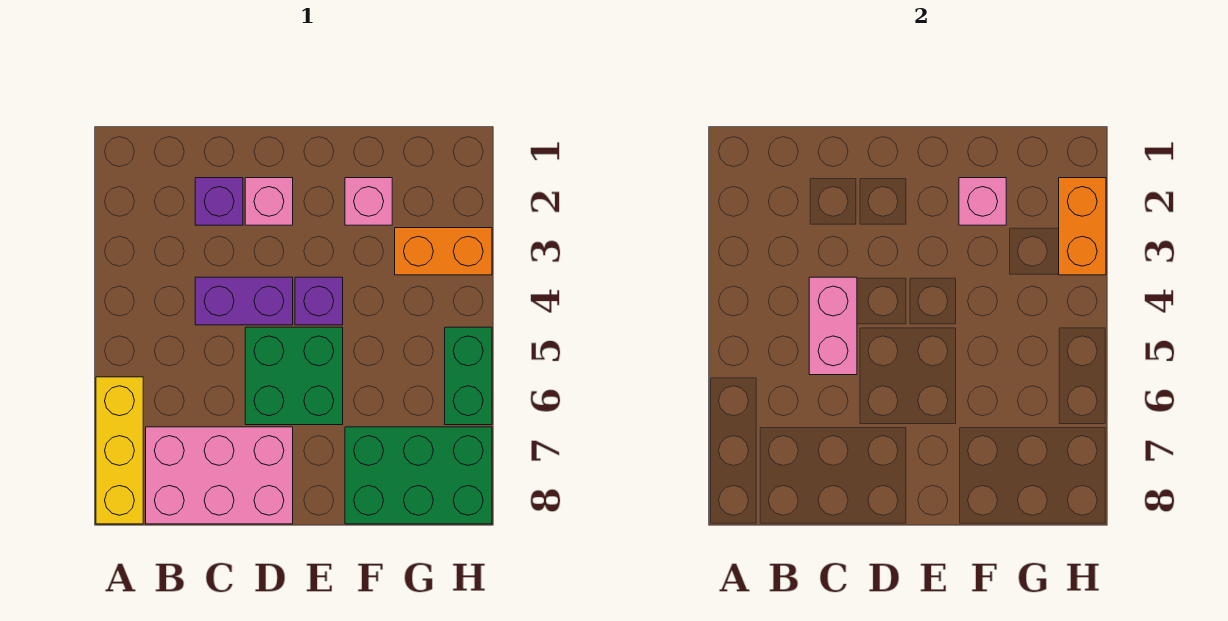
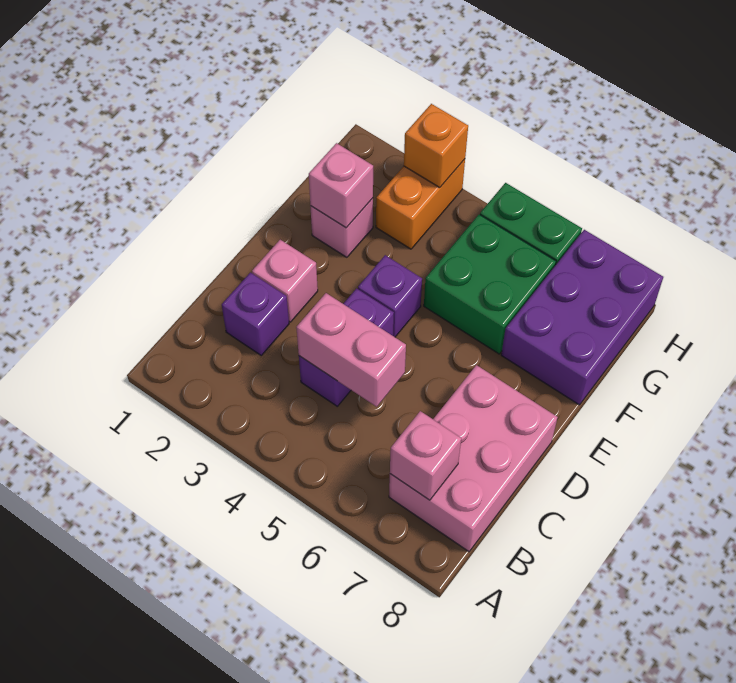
yellow brick A6:A8 level 1 -> none
none -> pink brick B7 level 2
green brick D5:E6 level 1 -> green brick F5:G6 level 1
green brick F7:H8 level 1 -> purple brick F7:H8 level 1
orange brick H2:H3 level 2 -> orange brick H3 level 2

